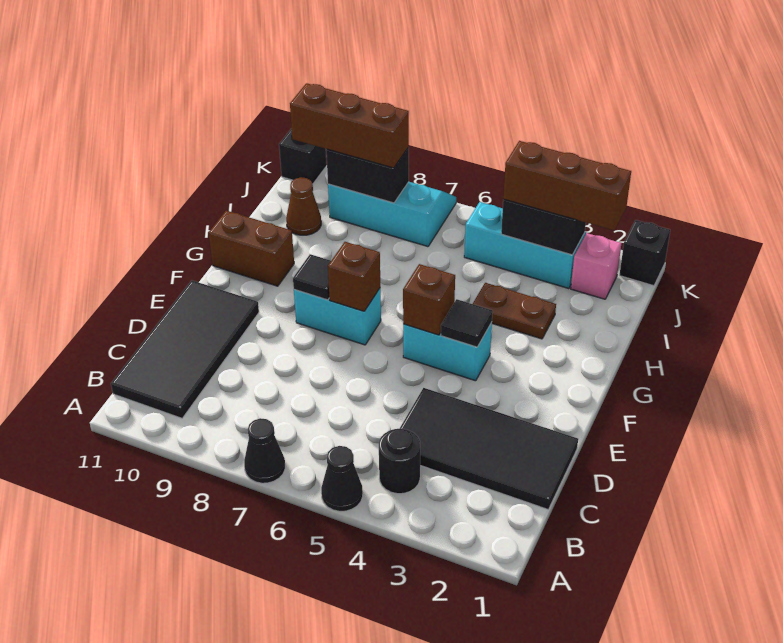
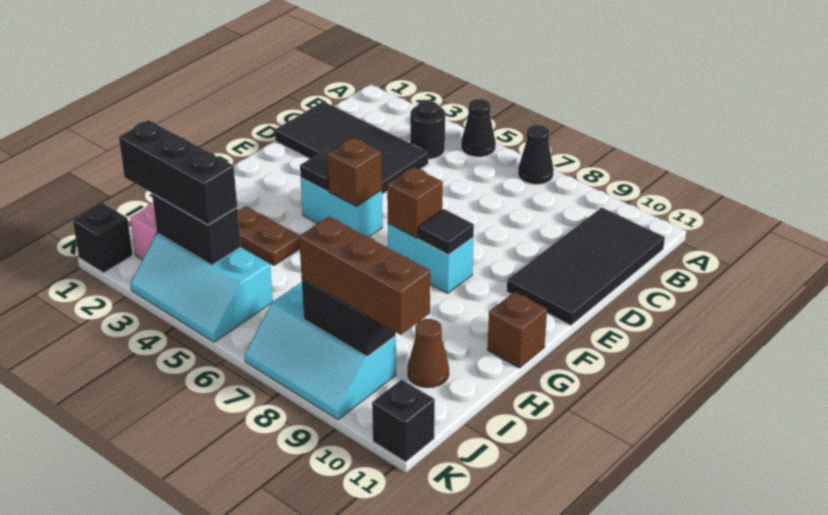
brown brick G10:G11 level 1 -> brown brick G11 level 1
brown brick J2:J4 level 3 -> black brick J2:J4 level 3

